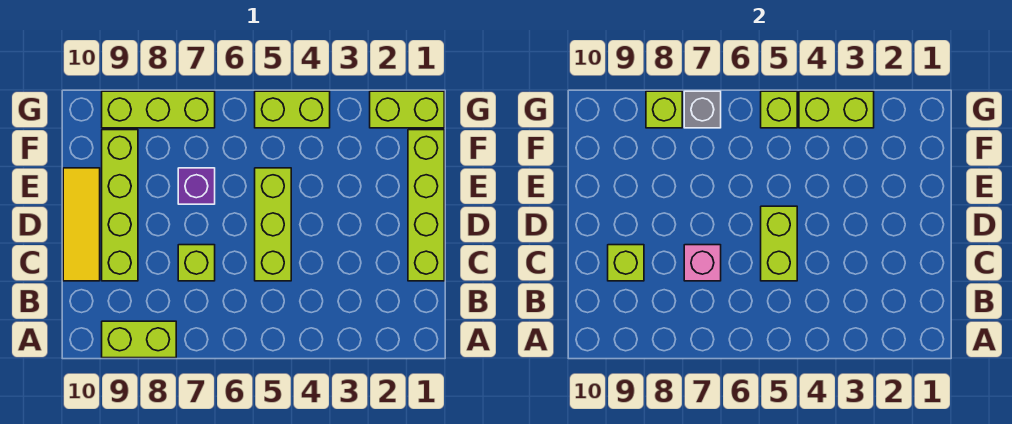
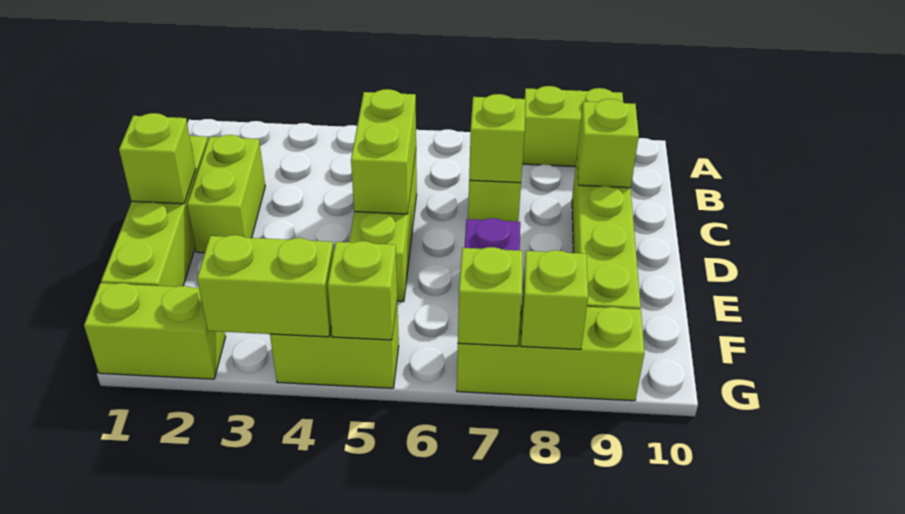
none -> lime brick C2:D2 level 1
pink brick C7 level 2 -> lime brick C7 level 2
yellow tile C10:E10 level 1 -> none
none -> lime brick D1 level 2
grey brick G7 level 2 -> lime brick G7 level 2

